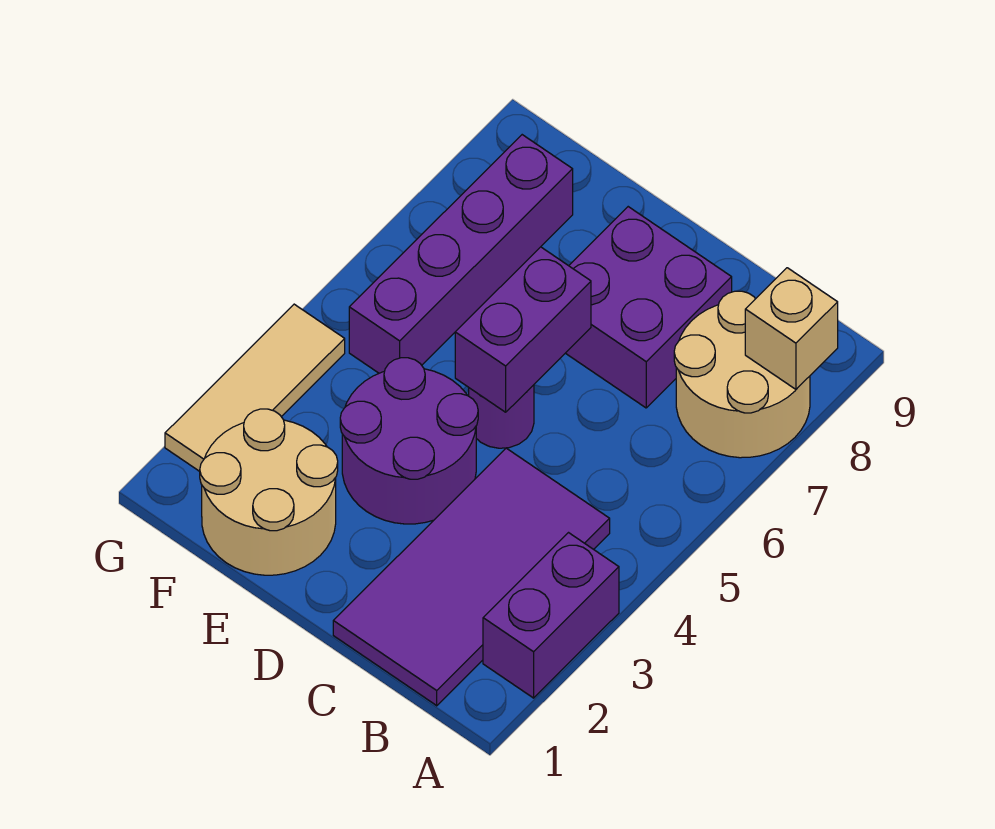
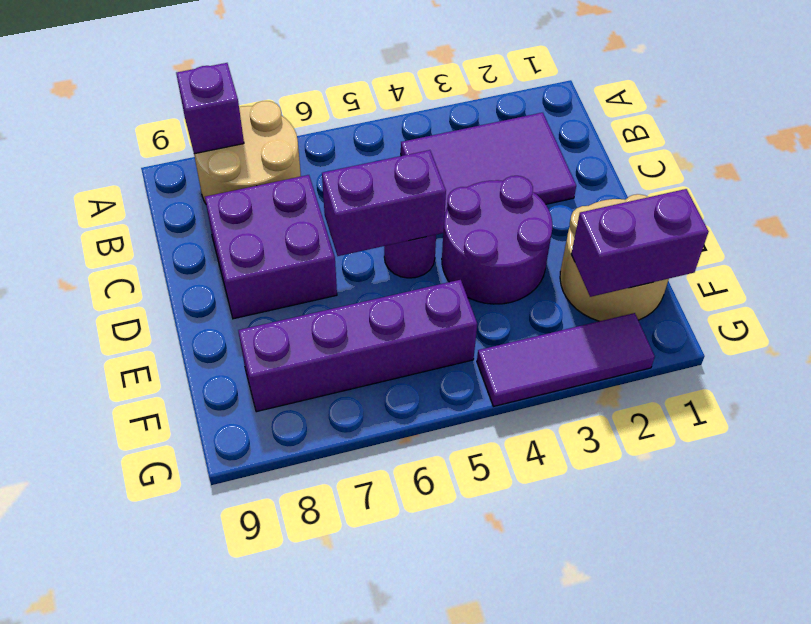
purple brick A2:A3 level 1 -> purple brick F1:F2 level 2
tan brick A8 level 2 -> purple brick A8 level 2
purple tile B1:C4 level 1 -> purple tile B2:C4 level 1
tan tile G2:G4 level 1 -> purple tile G2:G4 level 1

